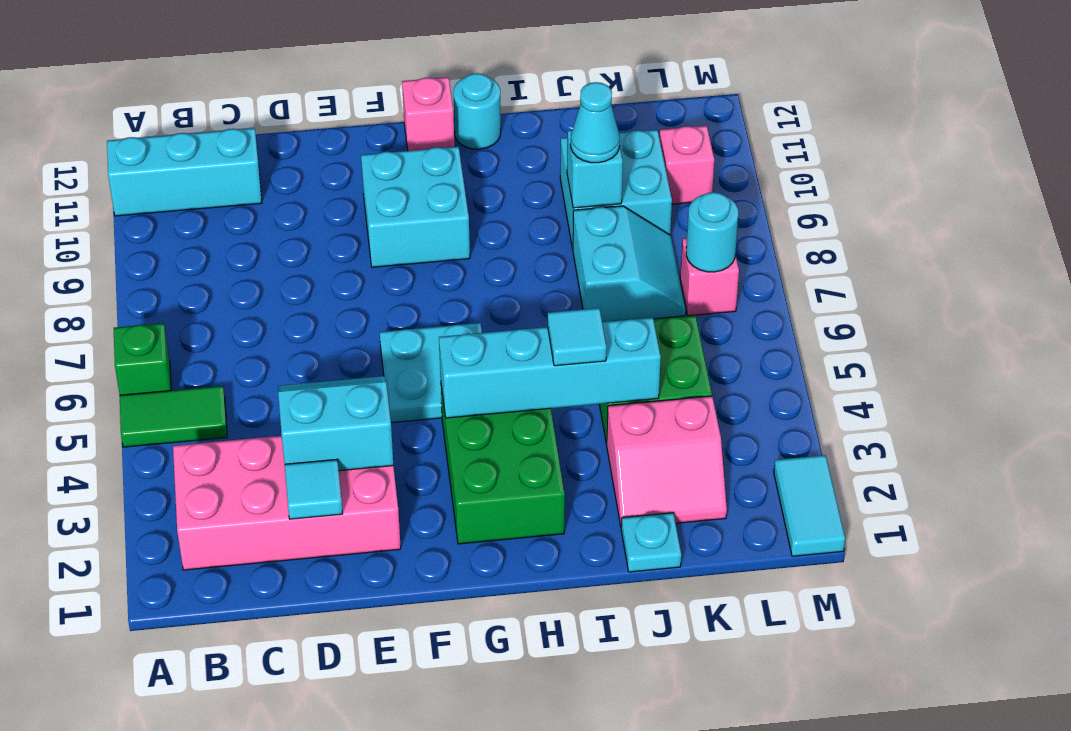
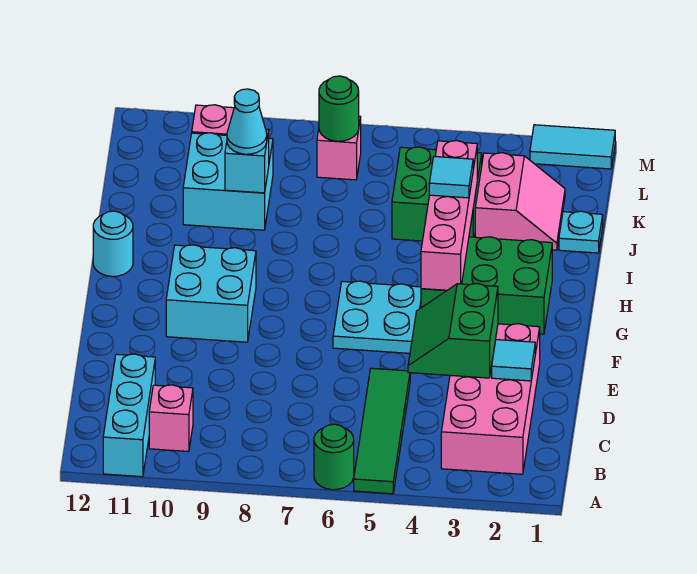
green tile A5:B5 level 1 -> green tile A5:D5 level 1
green brick A6 level 1 -> green round brick A6 level 1
cyan slope D3:E4 level 2 top 3 -> green slope D3:E4 level 2 top 3
cyan brick G4:J4 level 2 -> pink brick G4:J4 level 2
pink brick G12 level 1 -> pink brick B10 level 1
cyan slope J7:K8 level 1 top J -> none
cyan round brick L7 level 2 -> green round brick L7 level 2

